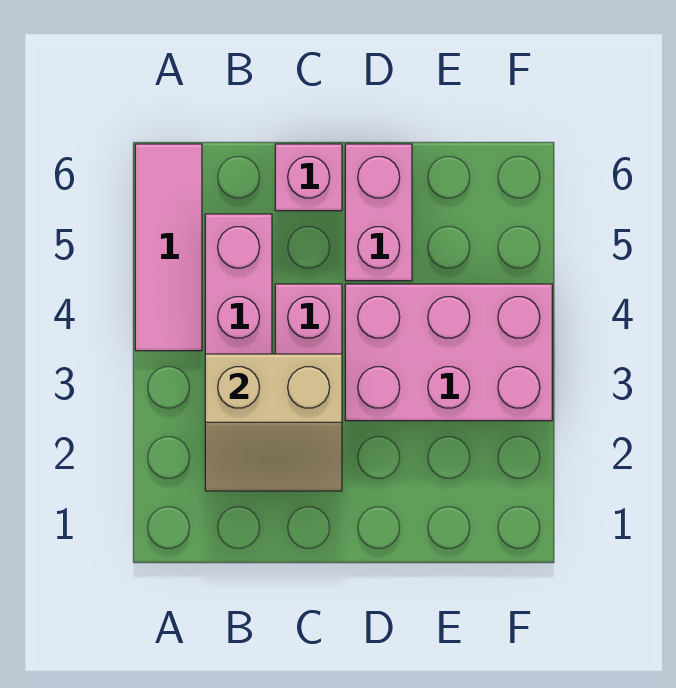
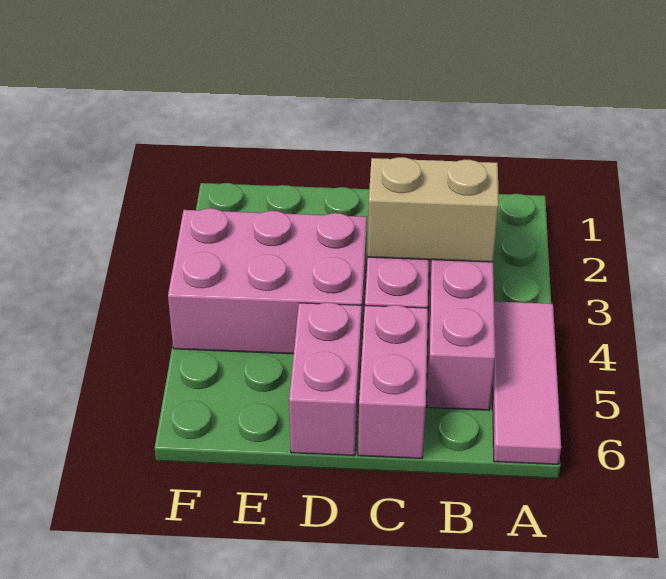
pink brick C6 level 1 -> pink brick C5:C6 level 1

